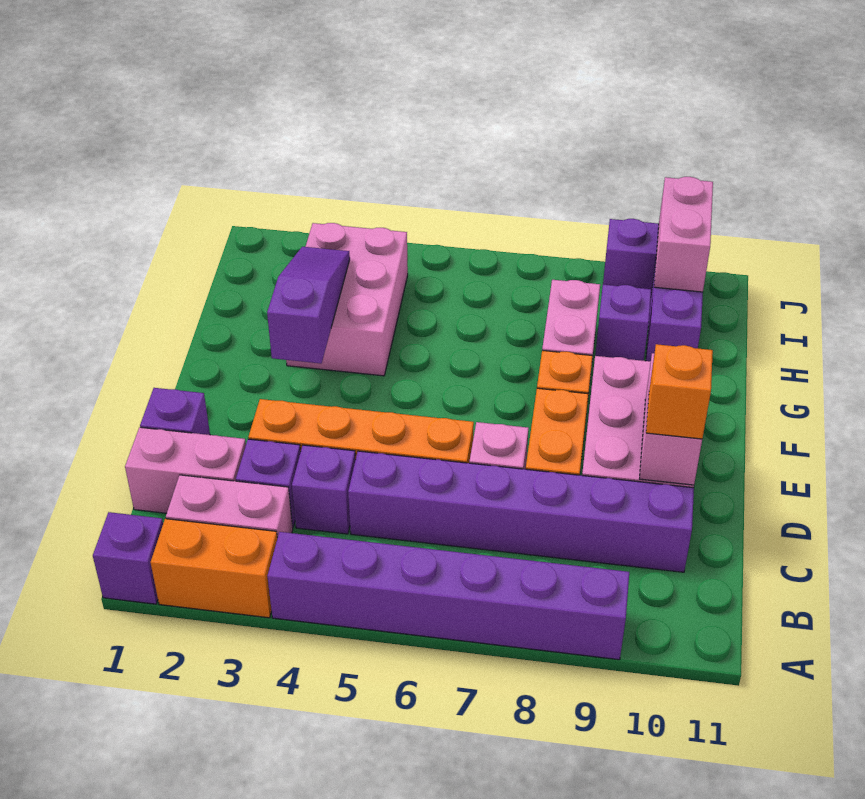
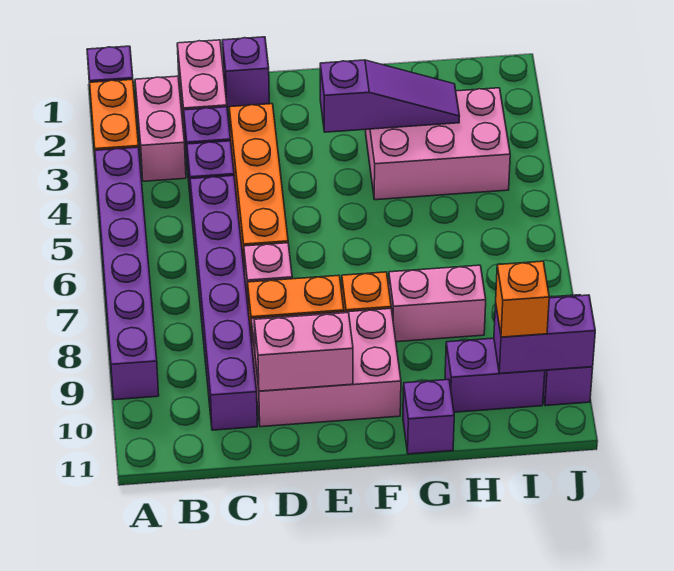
orange brick D10 level 3 -> orange brick I10 level 3
purple brick H9 level 1 -> purple brick G11 level 1
pink brick I10:J10 level 2 -> purple brick I10:J10 level 2

